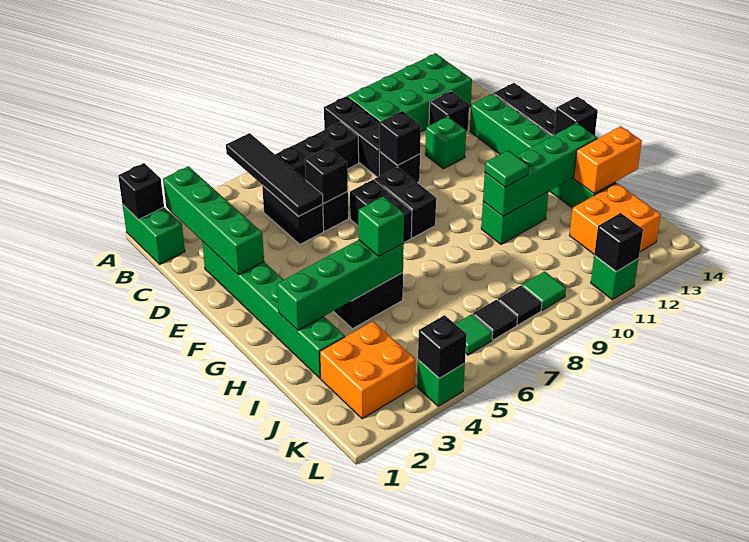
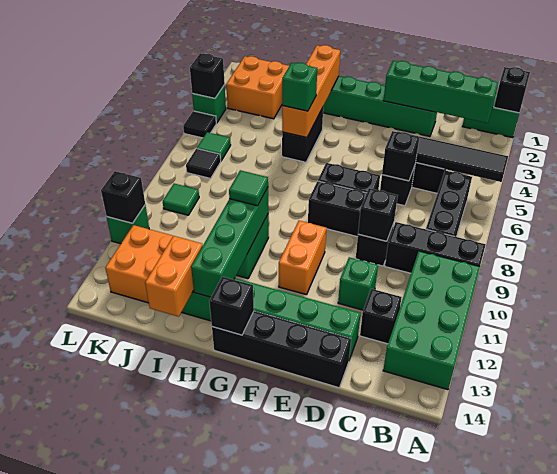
none -> orange brick F10:F11 level 1
green brick H2:H5 level 2 -> orange brick H2:H5 level 2
black tile K8 level 1 -> black tile L5 level 1

